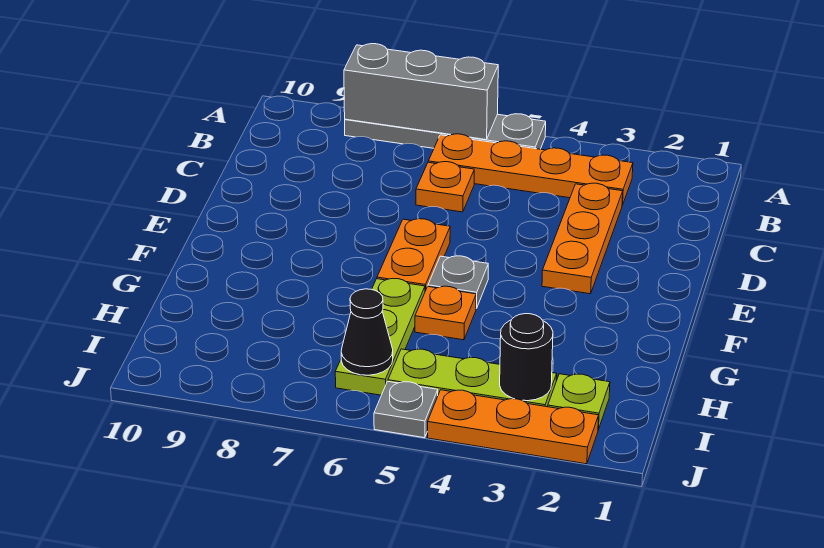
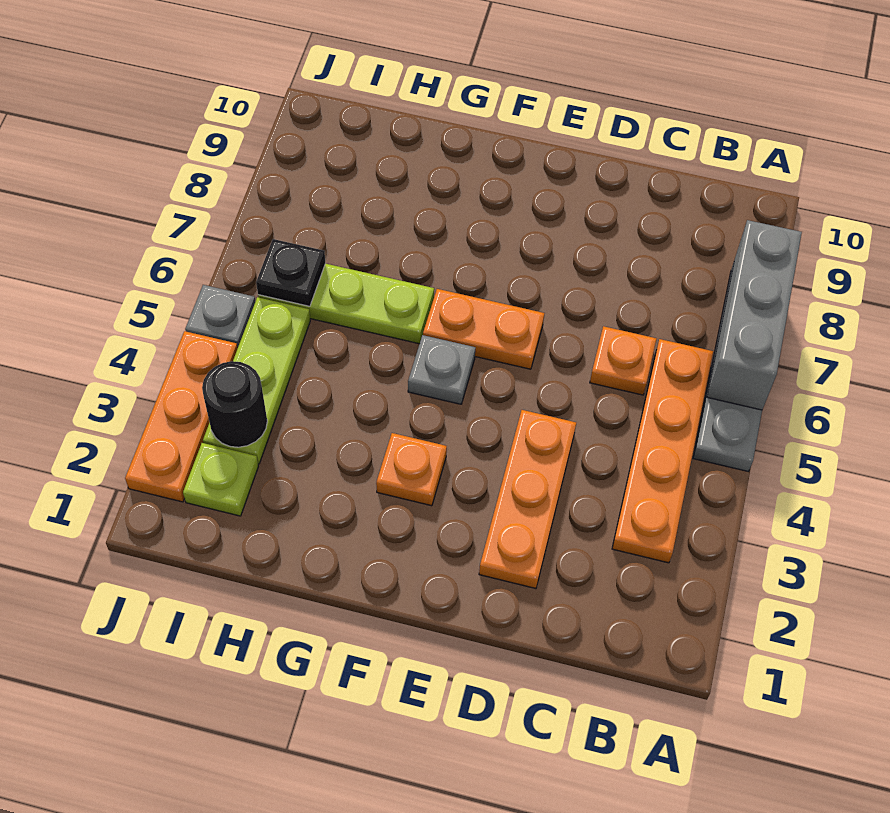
orange plate C3:E3 level 1 -> orange plate D2:D4 level 1
orange plate G5 level 1 -> orange plate F3 level 1
black cone I6 level 2 -> black plate I6 level 2

